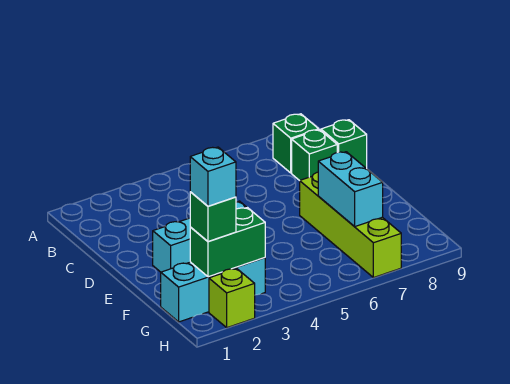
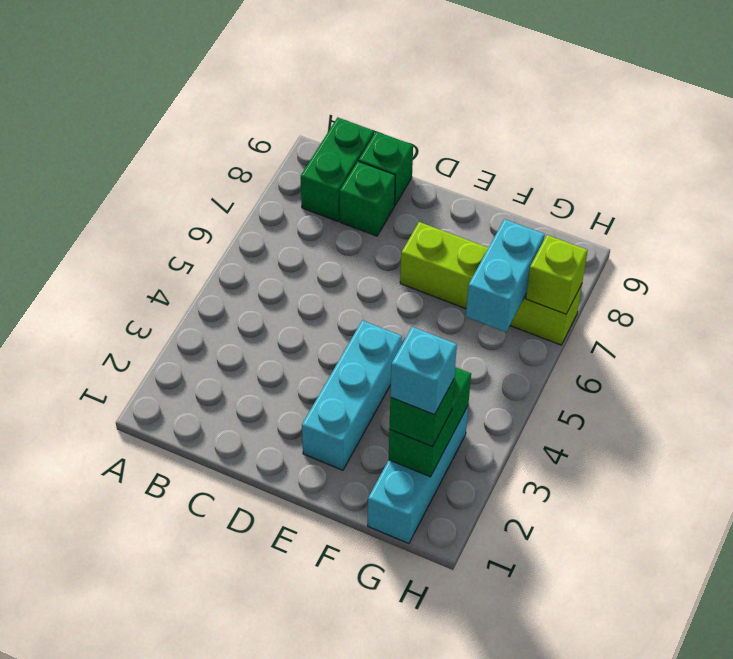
green brick B8 level 1 -> green brick B8:B9 level 1
cyan brick F7:G7 level 2 -> cyan brick G6:G7 level 2
lime brick H2 level 1 -> lime brick H7 level 2

